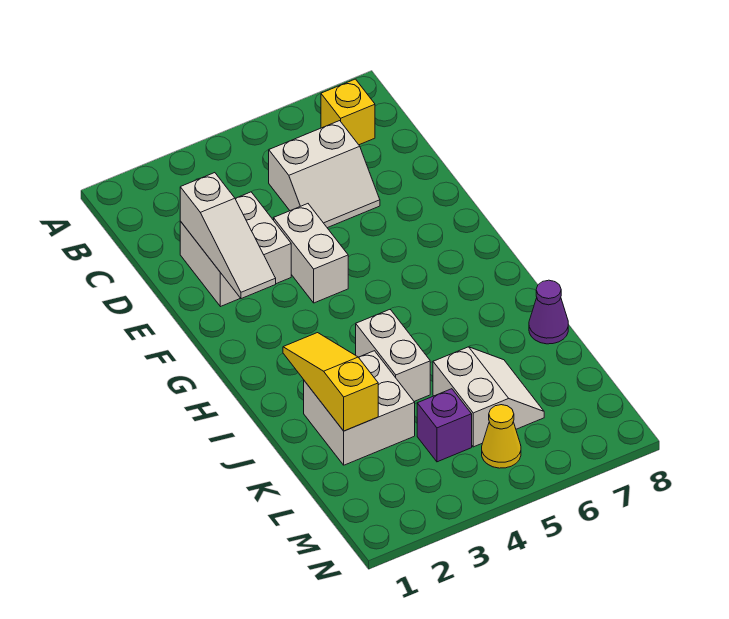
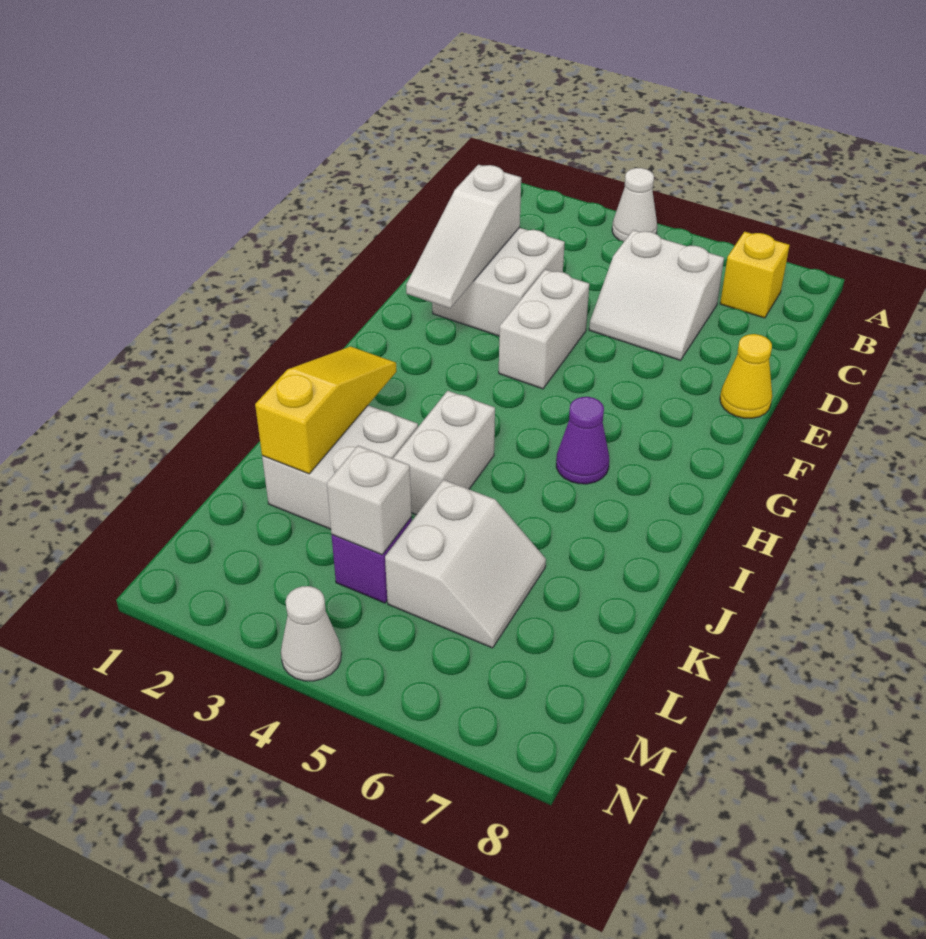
none -> white cone A4 level 1
purple cone J8 level 1 -> purple cone H6 level 1
none -> white brick L4 level 2
yellow cone M5 level 1 -> yellow cone E8 level 1
none -> white cone N4 level 1

